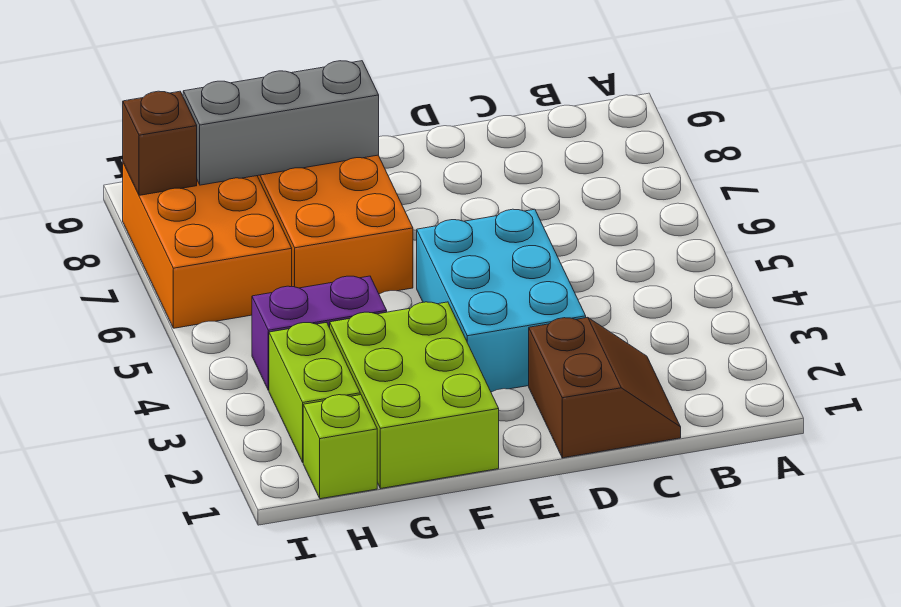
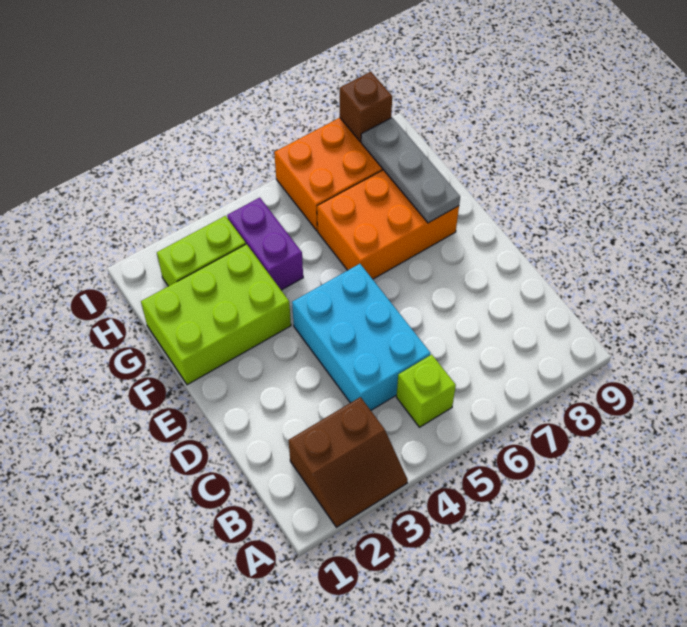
brown slope C1:D2 level 1 top D -> brown slope A2:B3 level 1 top B
cyan brick D3:E5 level 1 -> cyan brick C4:E5 level 1
grey brick F8:H8 level 2 -> grey plate F8:H8 level 2
lime brick H1 level 1 -> lime brick B5 level 1

